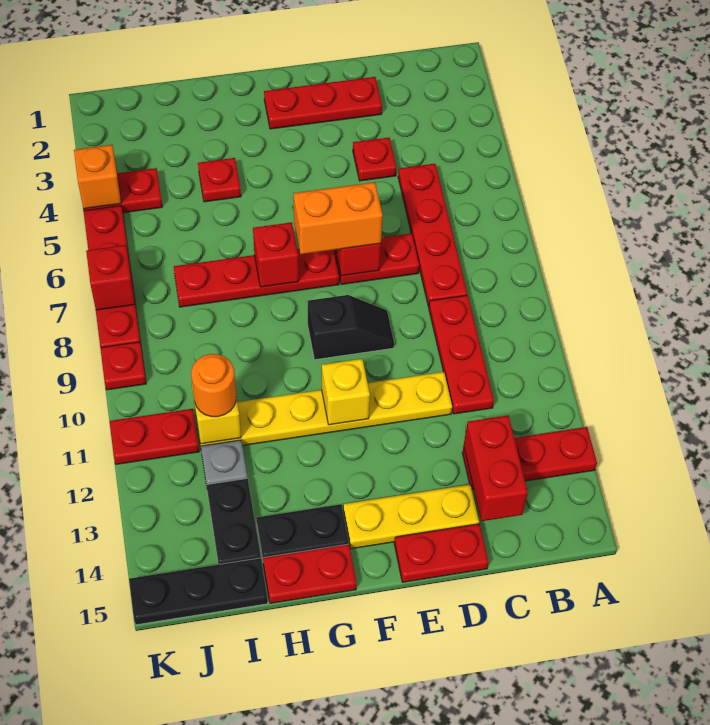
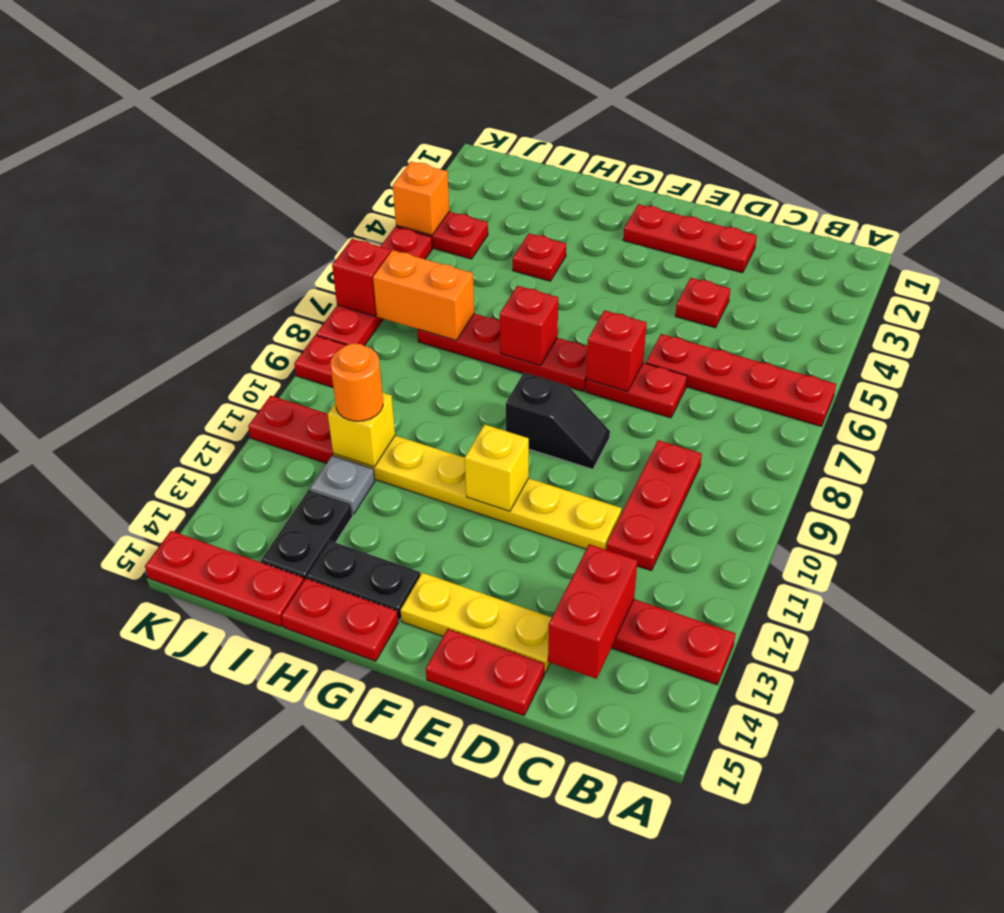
red plate C5:C8 level 1 -> red plate A6:D6 level 1
orange brick E7:F7 level 3 -> orange brick I7:J7 level 2
black plate I15:K15 level 1 -> red plate I15:K15 level 1

